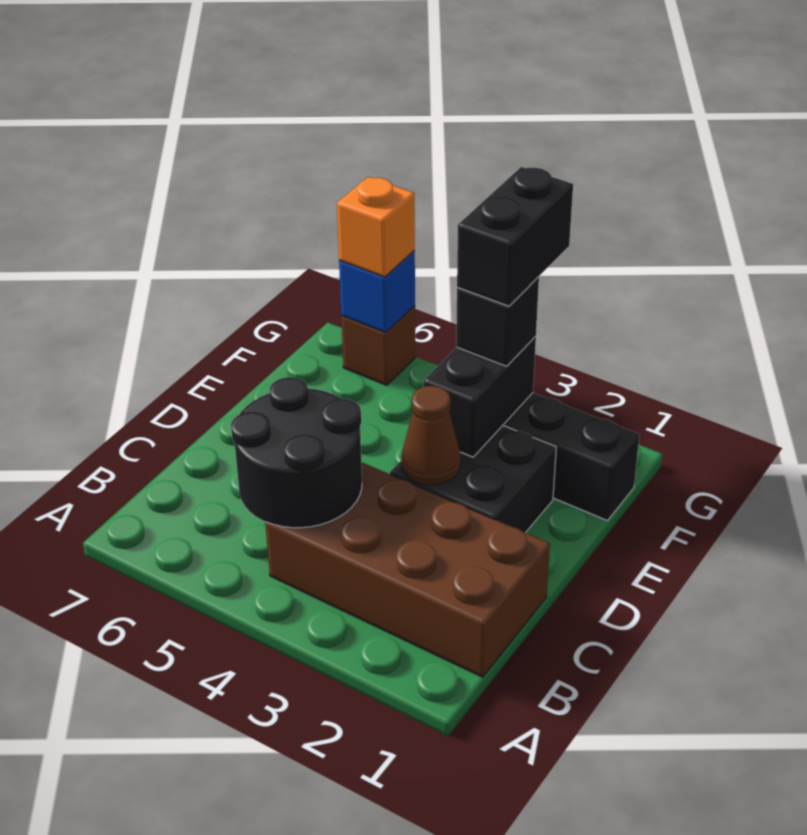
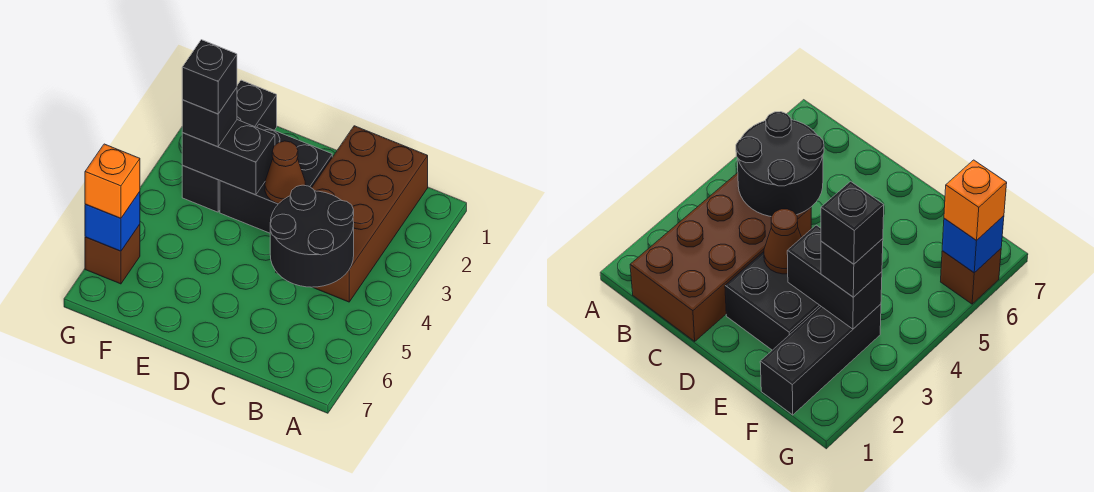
black brick F3:G3 level 4 -> black brick F3 level 4

